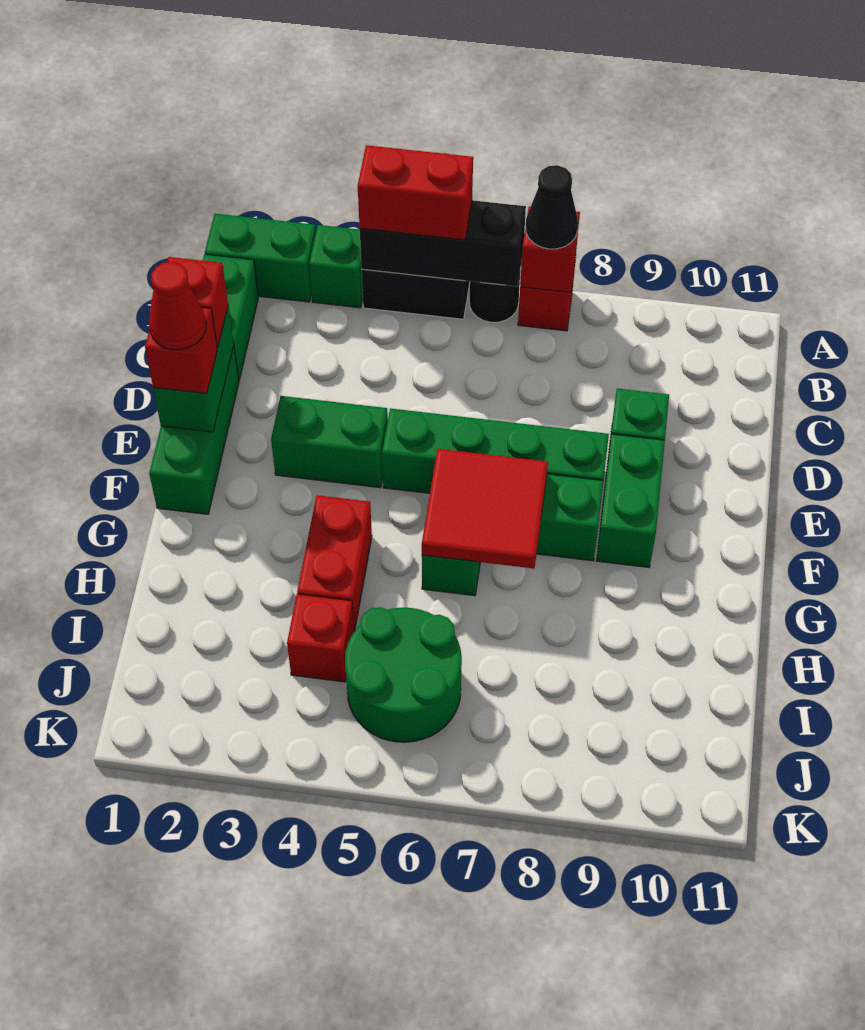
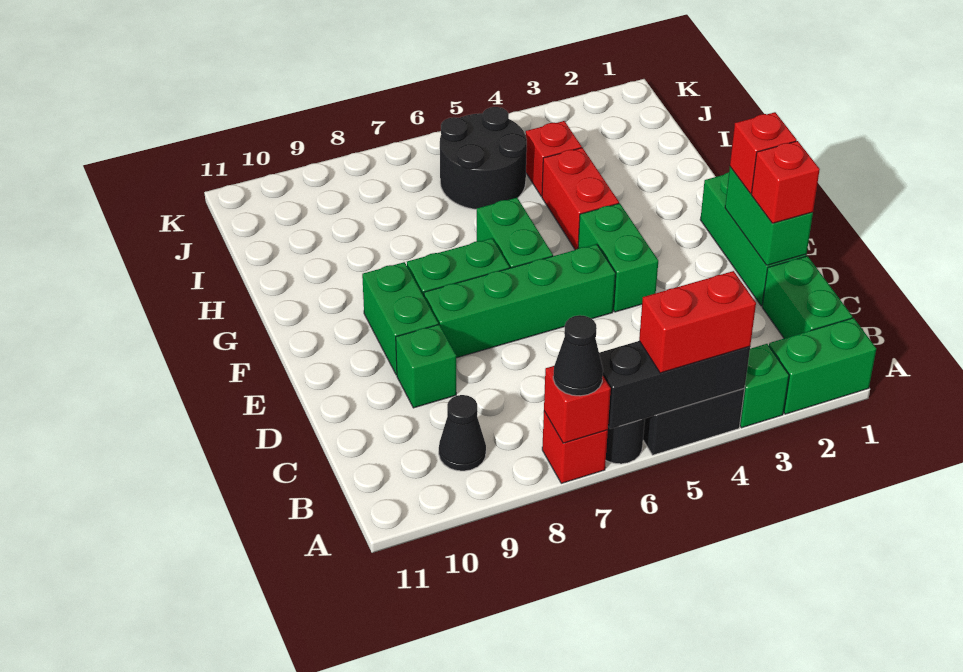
none -> black cone B9 level 1
red cone E1 level 4 -> none
green brick E3:E4 level 1 -> green brick E4:F4 level 1
red tile F6:G7 level 2 -> none
green round brick I5:J6 level 1 -> black round brick I5:J6 level 1

